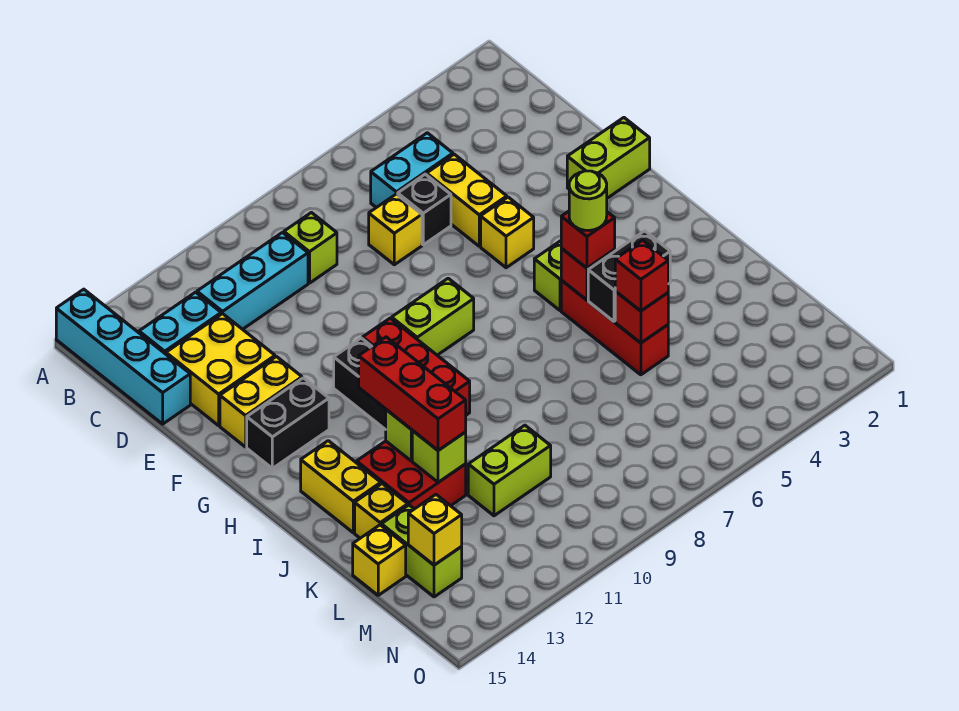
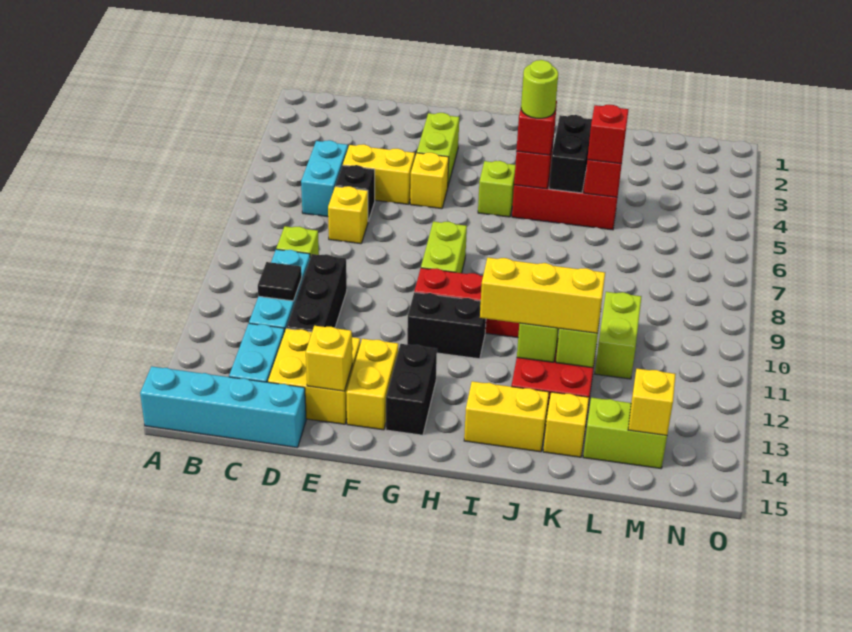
none -> black tile C11 level 2
none -> black brick D10:D12 level 1
lime brick F1:F2 level 1 -> lime brick F3:F4 level 1
red brick I12:K12 level 3 -> yellow brick I12:K12 level 3
yellow brick L15 level 1 -> yellow brick E14 level 2

